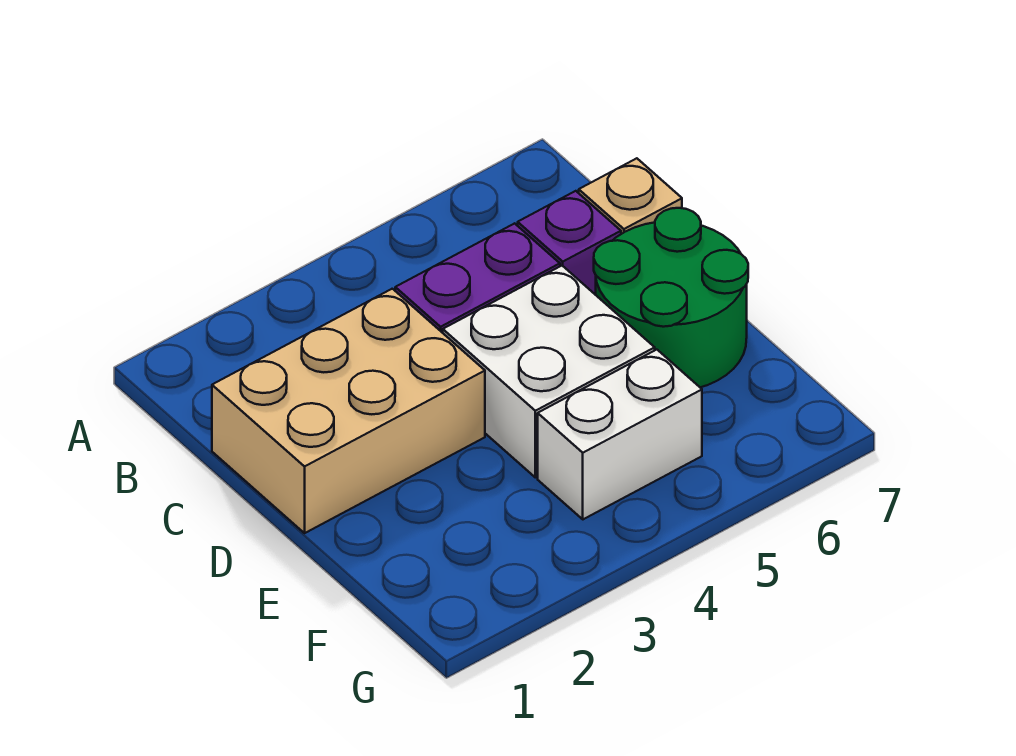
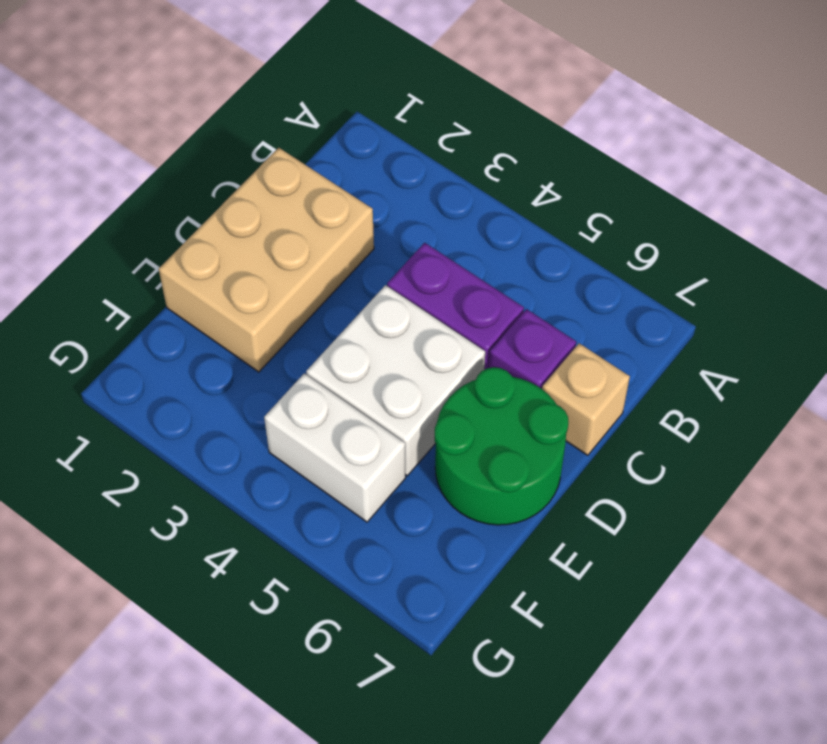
tan brick C1:D3 level 1 -> tan brick C1:E2 level 1

